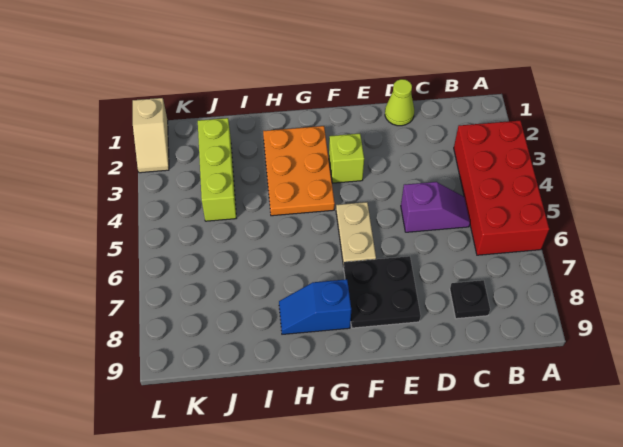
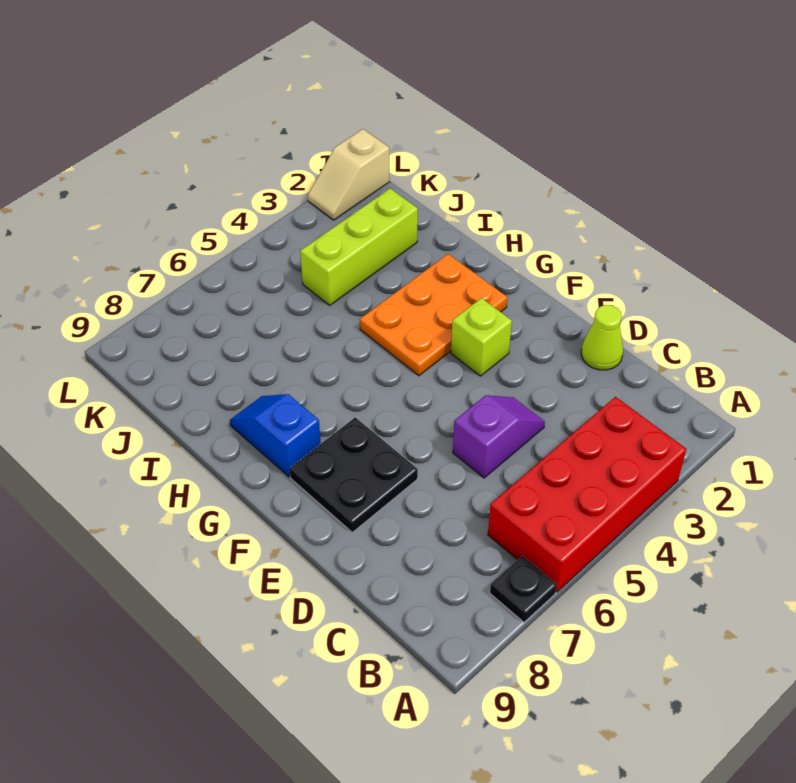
purple slope C5:D5 level 1 top D -> purple slope D4:D5 level 1 top 5
black plate C8 level 1 -> black plate A7 level 1
tan plate F5:F6 level 1 -> none

